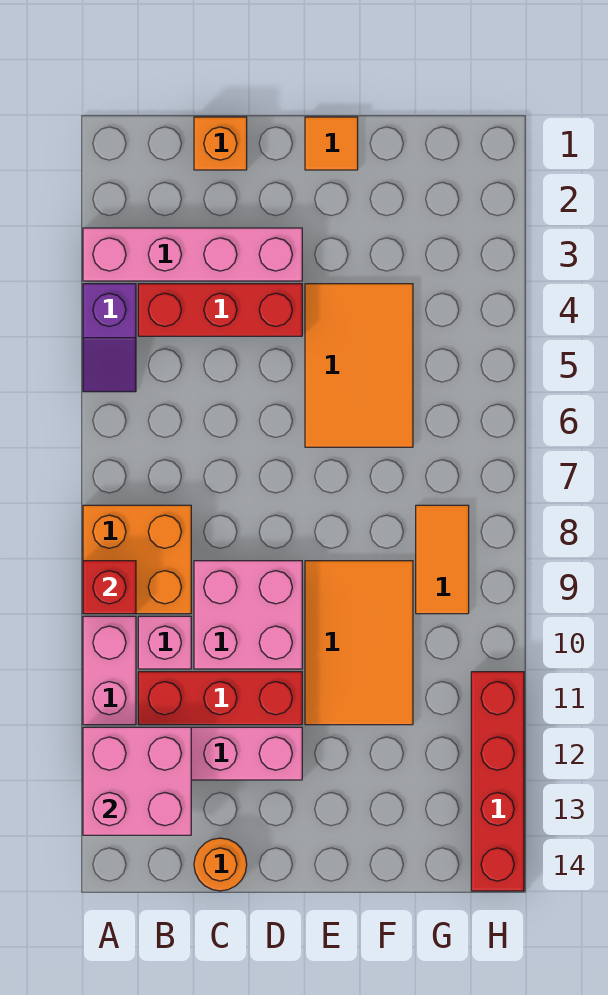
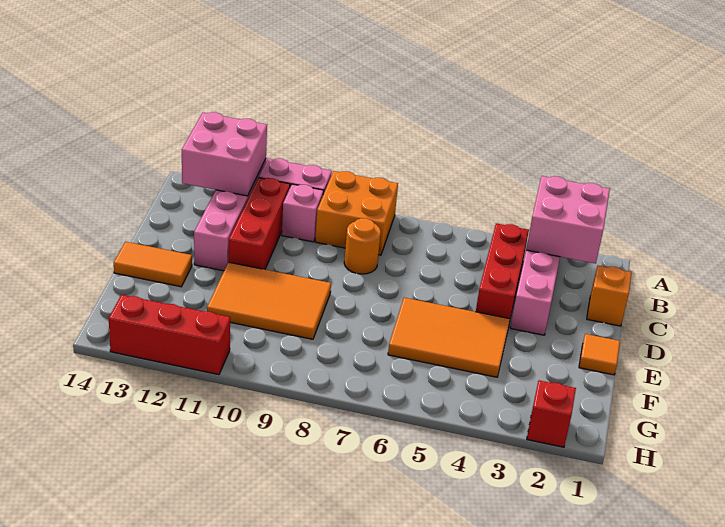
purple slope A4:A5 level 1 top 4 -> none
red brick A9 level 2 -> red brick H2 level 1
pink brick C9:D10 level 1 -> pink brick A2:B3 level 2
orange round brick C14 level 1 -> orange round brick C8 level 1
orange tile G8:G9 level 1 -> orange tile E13:E14 level 1
red brick H11:H14 level 1 -> red brick H11:H13 level 1

